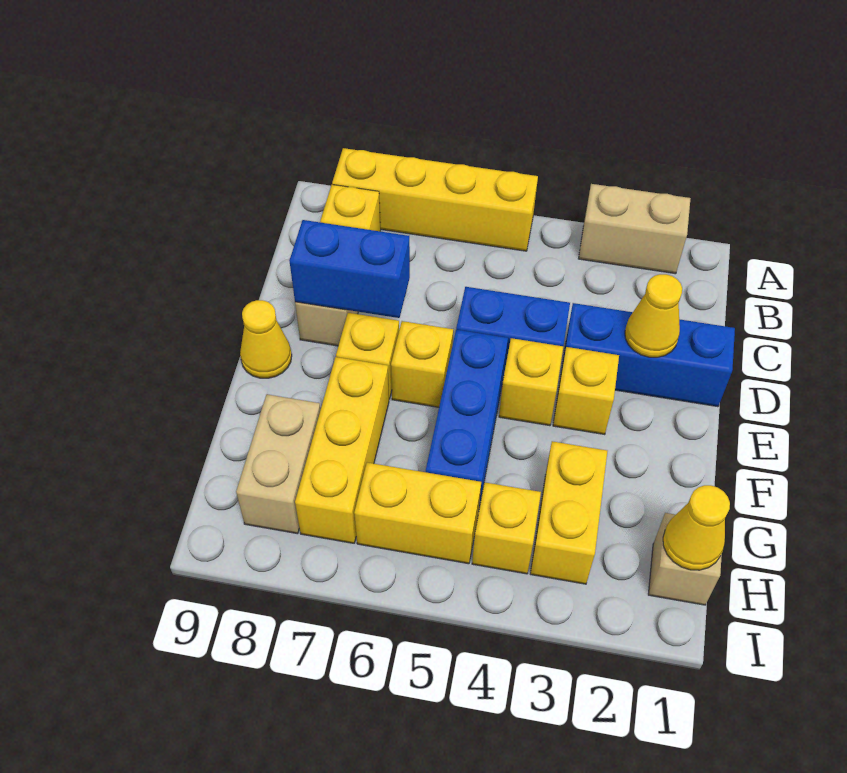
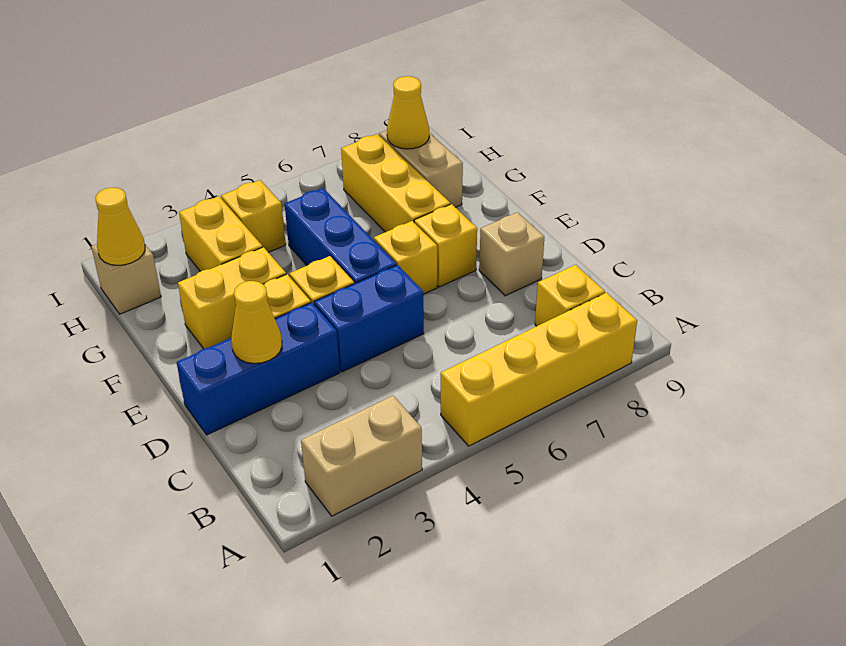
blue brick D7:D8 level 2 -> none
yellow cone E9 level 1 -> yellow cone H8 level 2
yellow brick H5:H6 level 1 -> yellow brick F2:F3 level 1

